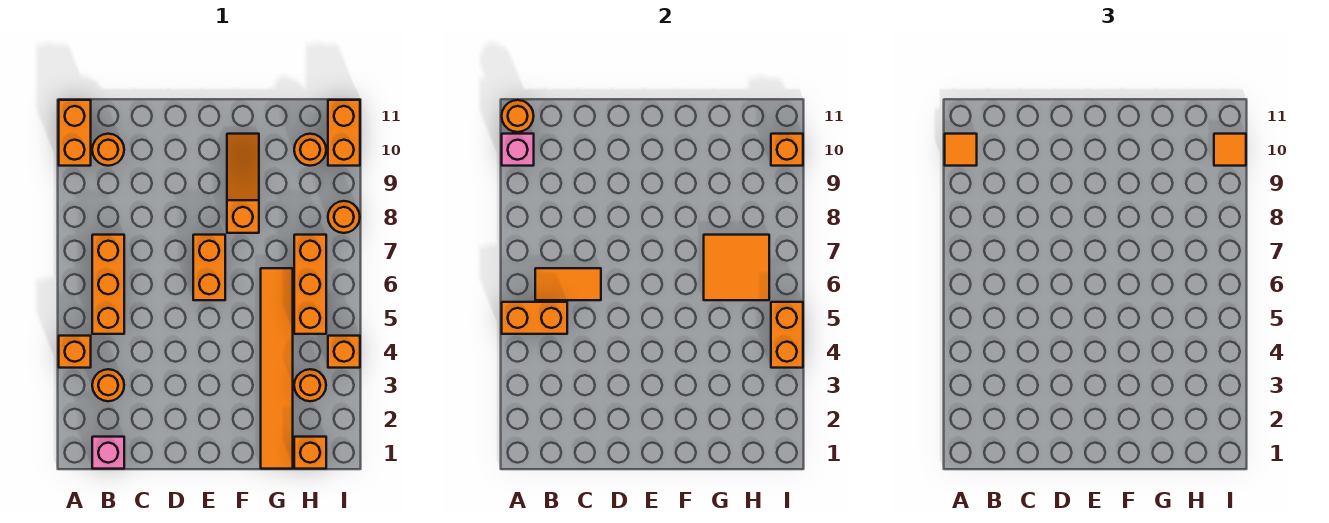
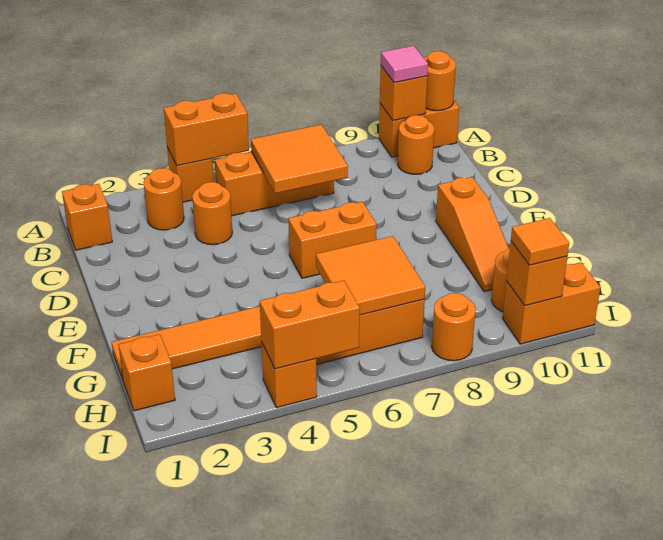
orange brick A5:B5 level 2 -> orange brick A4:A5 level 2
pink brick A10 level 2 -> orange brick A10 level 2
orange tile A10 level 3 -> pink tile A10 level 3
pink brick B1 level 1 -> orange brick B1 level 1
orange tile B6:C6 level 2 -> orange tile B6:C7 level 2
orange slope F8:F10 level 1 top 8 -> orange slope E10:G10 level 1 top E
orange round brick H3 level 1 -> orange round brick C4 level 1

